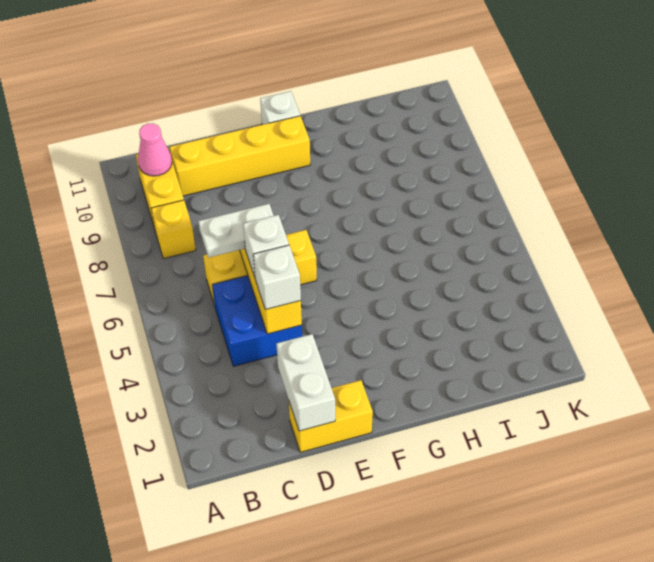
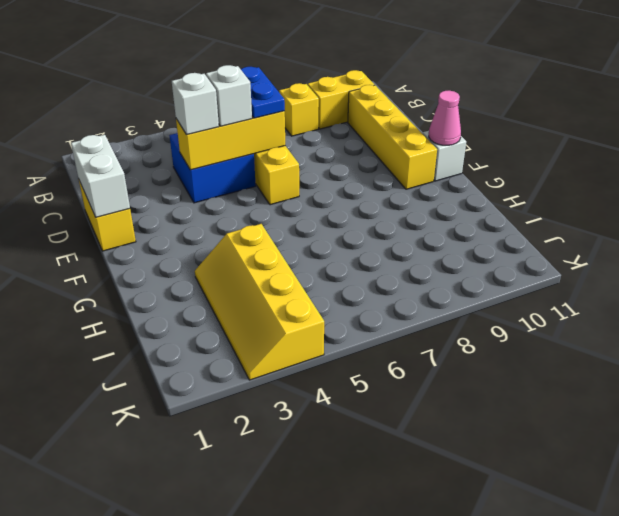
pink cone B10 level 2 -> pink cone F11 level 2
white plate C6:D6 level 3 -> blue plate C6:D6 level 3
white brick D1:D2 level 2 -> white brick D1:E1 level 2
none -> yellow slope H3:K4 level 1 top 4

